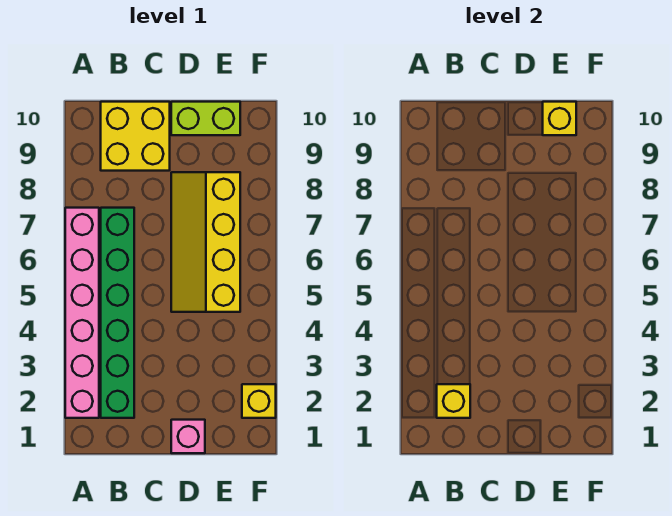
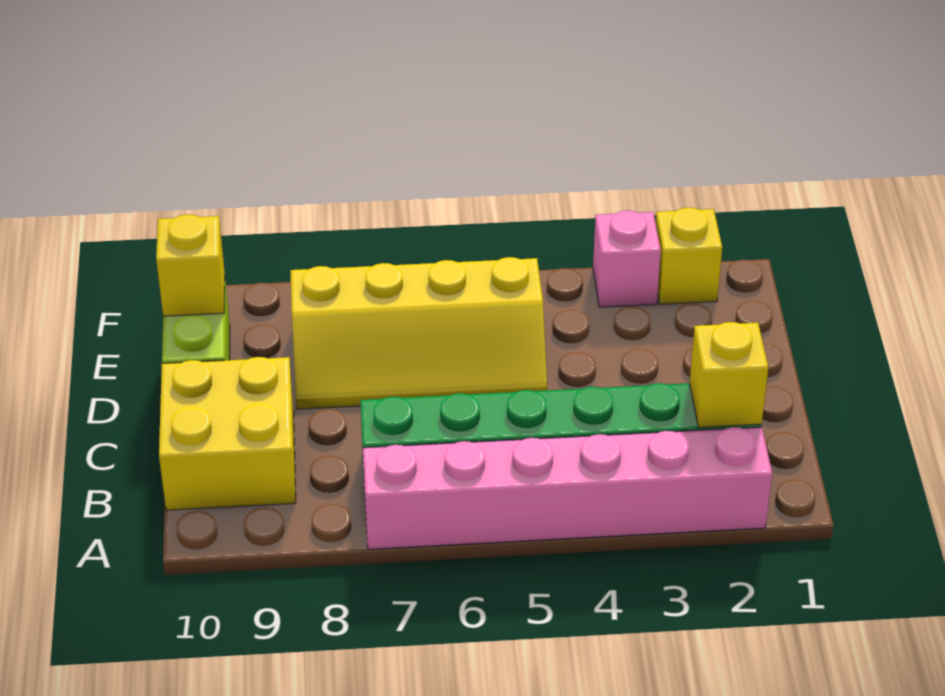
pink brick D1 level 1 -> pink brick F3 level 1

